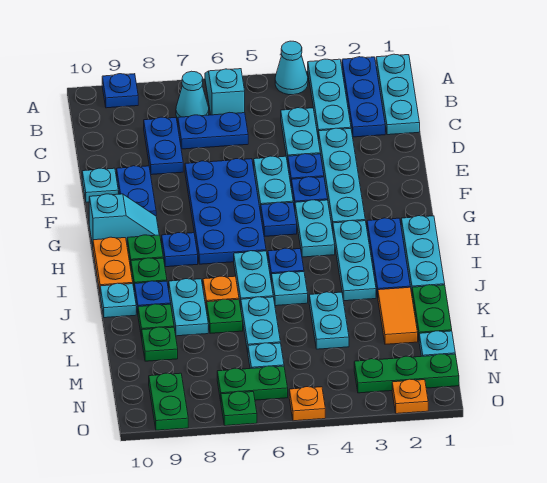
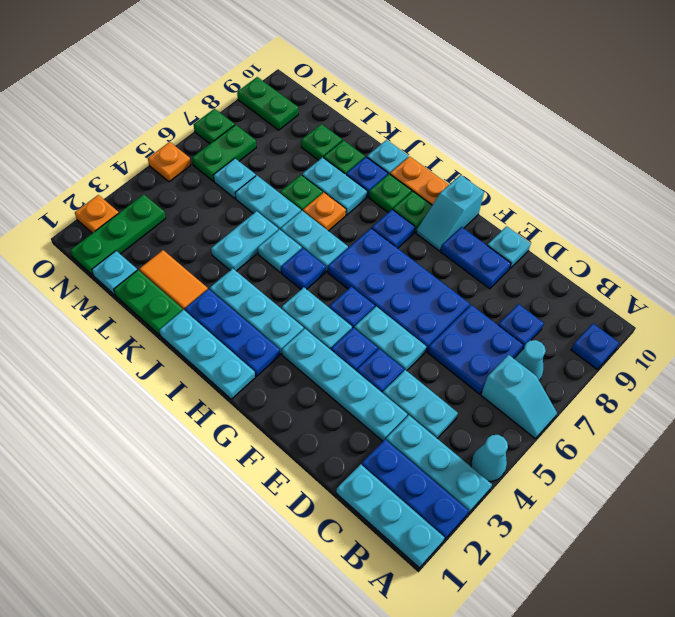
blue plate C6:C7 level 1 -> blue plate C6:D7 level 1
blue plate C8:D8 level 1 -> blue plate C8 level 1
cyan plate K4:L4 level 1 -> cyan plate K4:K5 level 1

